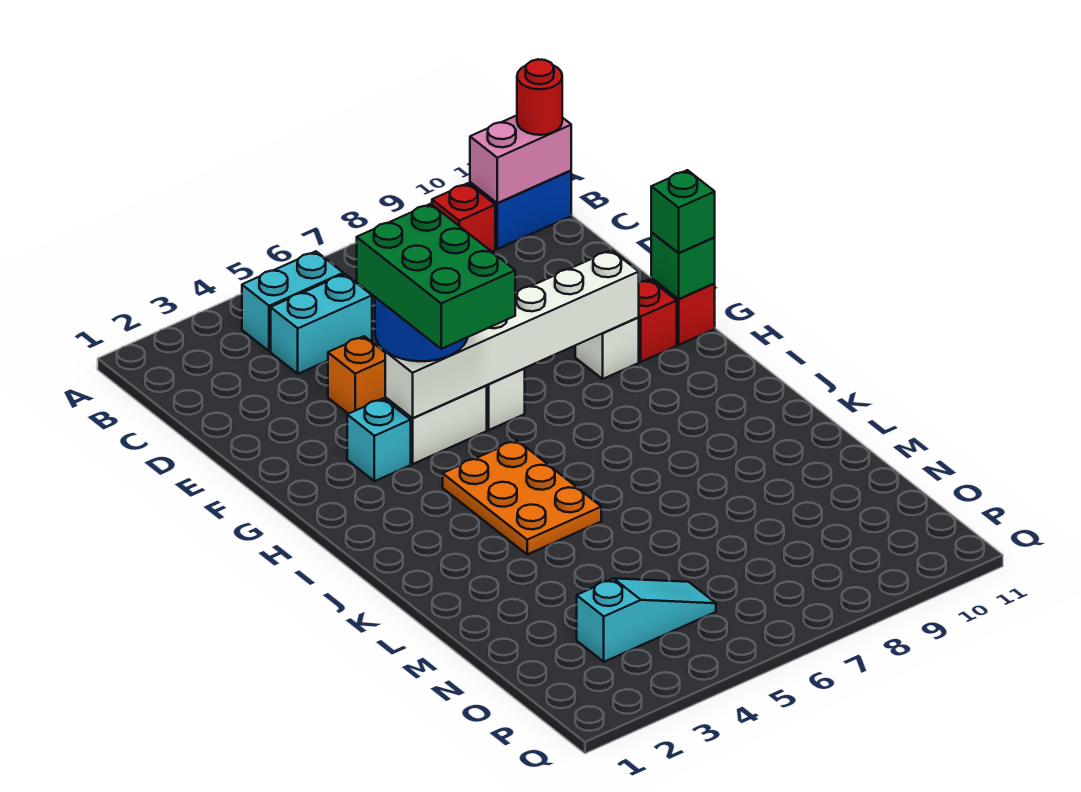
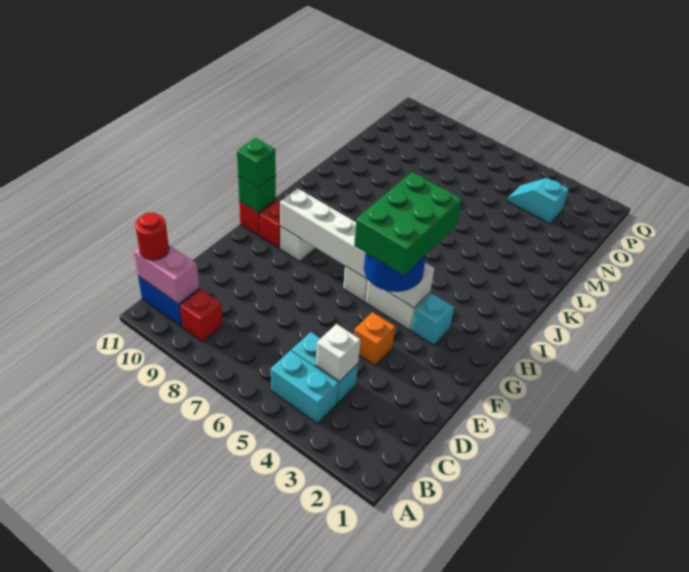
none -> white brick C4 level 2
orange plate I4:K5 level 1 -> none
cyan slope O3:O5 level 1 top 3 -> cyan slope O3:O4 level 1 top 3

